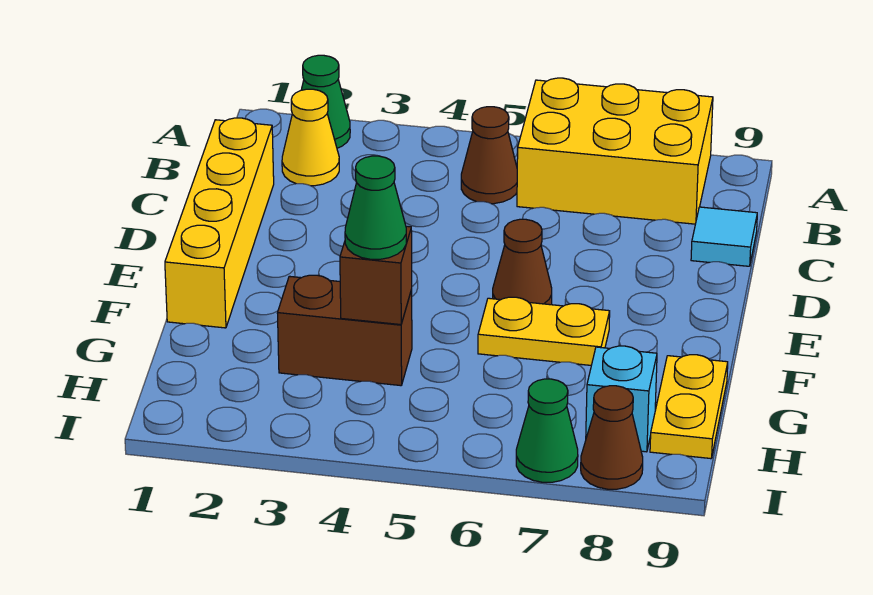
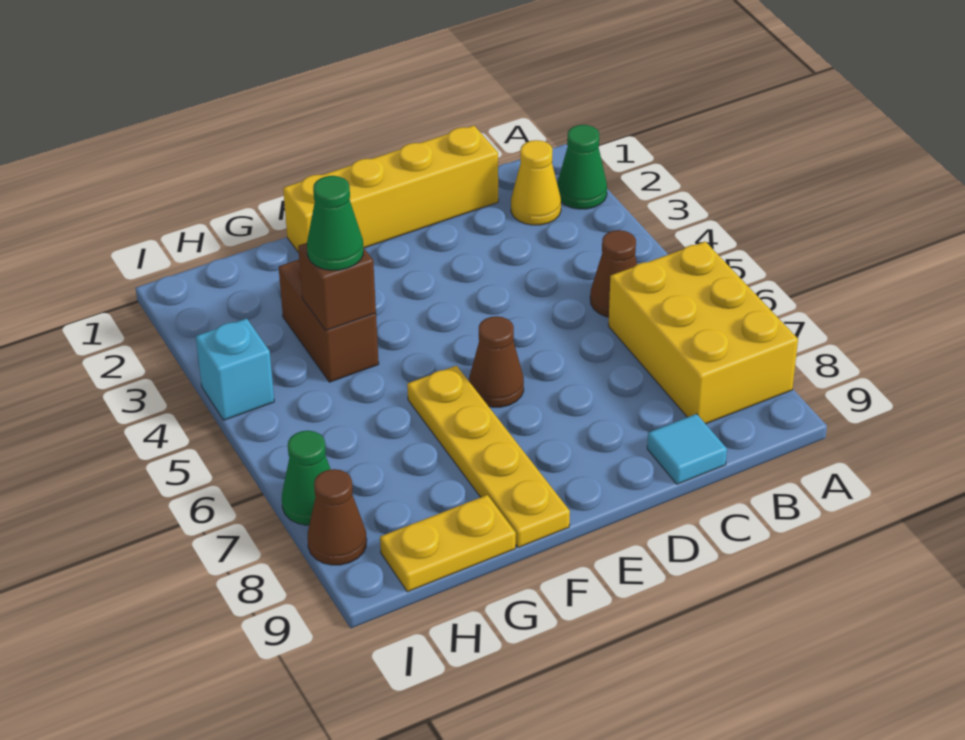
yellow plate F6:F7 level 1 -> yellow plate F6:F9 level 1
cyan brick H8 level 1 -> cyan brick I4 level 1

